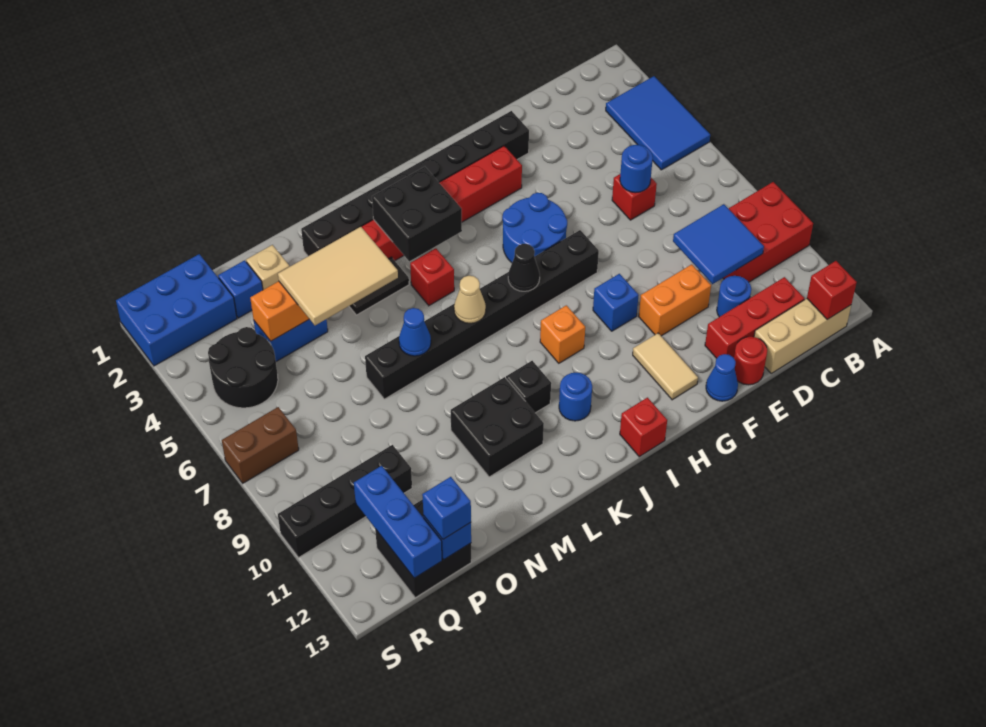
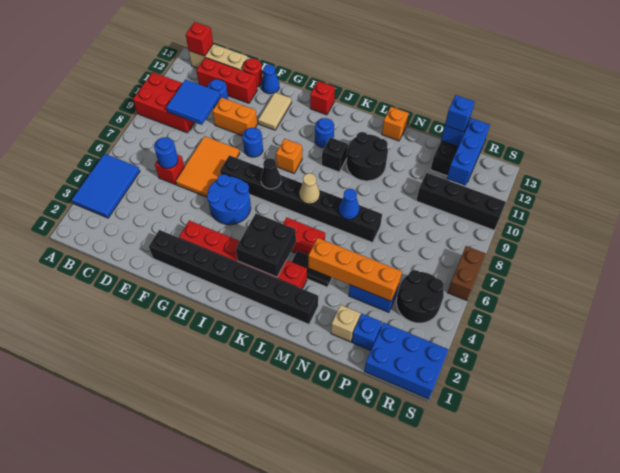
none -> orange tile E6:F8 level 1
blue brick G9 level 1 -> blue round brick G9 level 1
red brick K5 level 1 -> red brick K5:L5 level 1
black brick L10:M11 level 1 -> black round brick L10:M11 level 1
tan tile M4:O5 level 3 -> none
none -> orange brick M13 level 1
brown brick R7:S7 level 1 -> brown brick S6:S7 level 1

